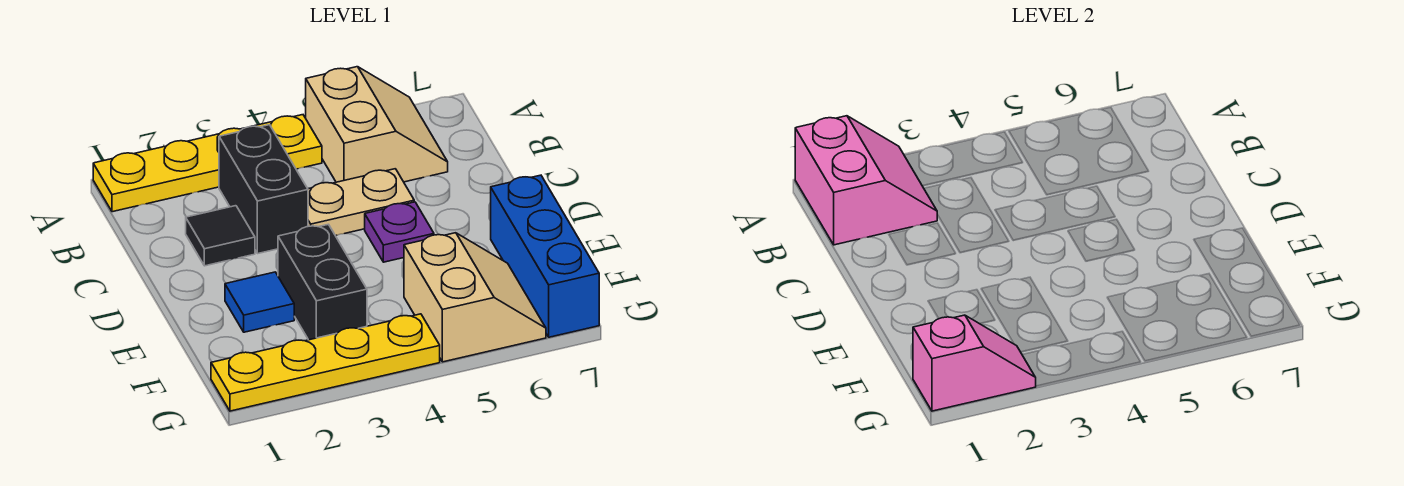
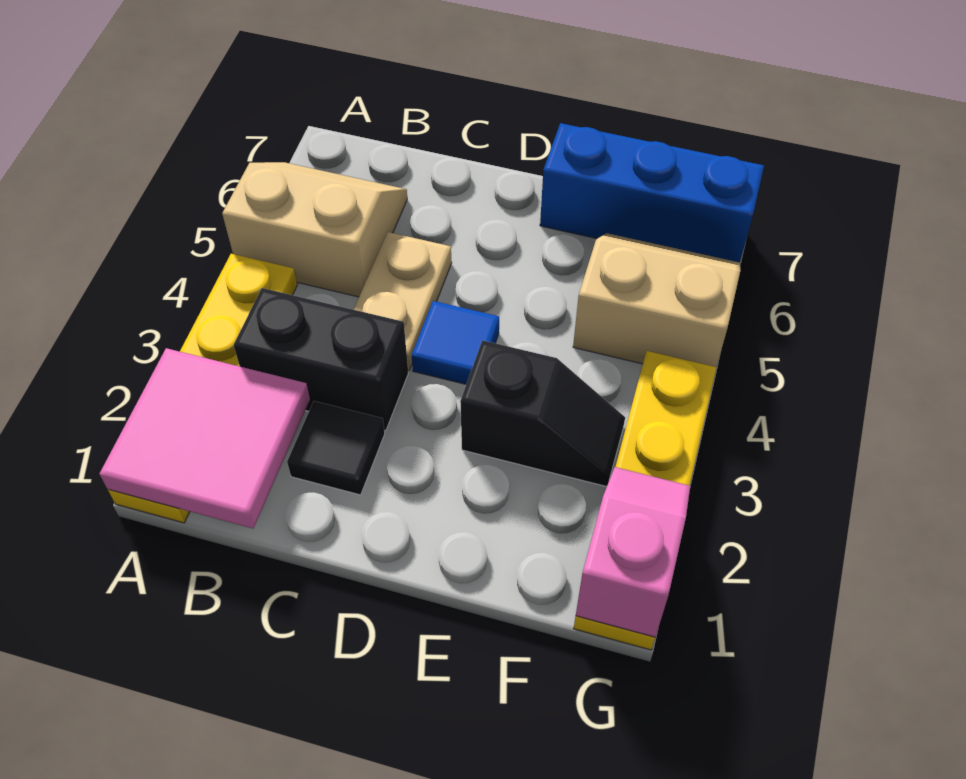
pink slope A1:B2 level 2 top 1 -> pink tile A1:B2 level 2
purple plate D5 level 1 -> none
blue tile E2 level 1 -> blue tile D4 level 1
black brick E3:F3 level 1 -> black slope E3:F3 level 1 top E

